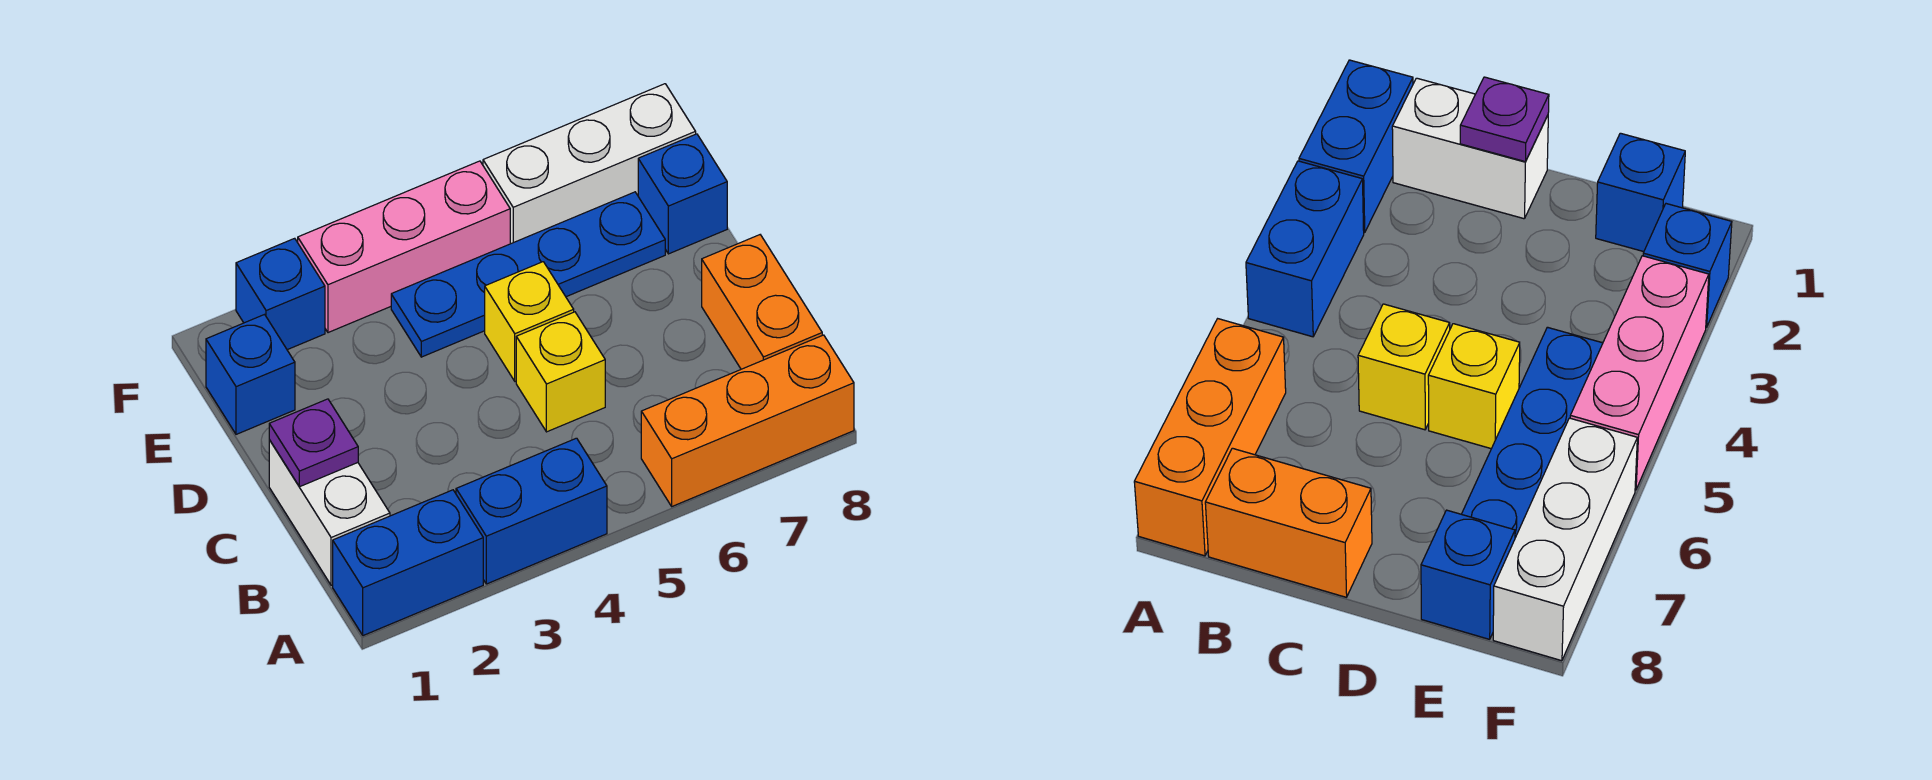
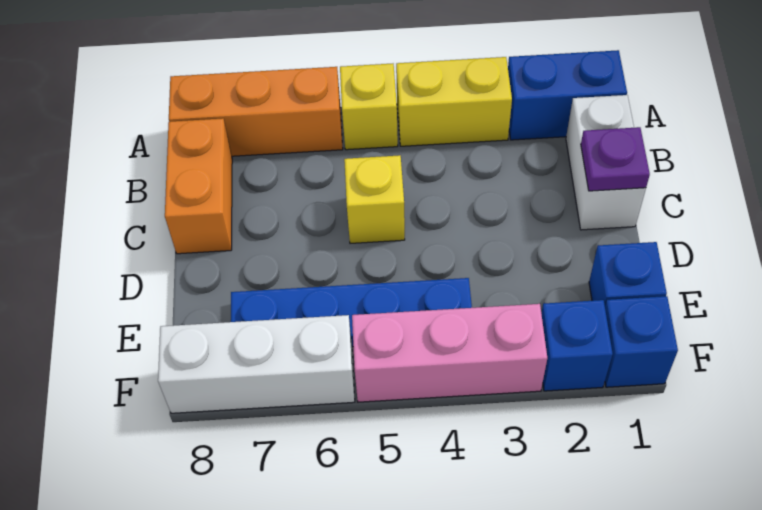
blue brick A3:A4 level 1 -> yellow brick A3:A4 level 1
yellow brick D5 level 1 -> yellow brick A5 level 1
blue brick E8 level 1 -> blue brick F1 level 1

